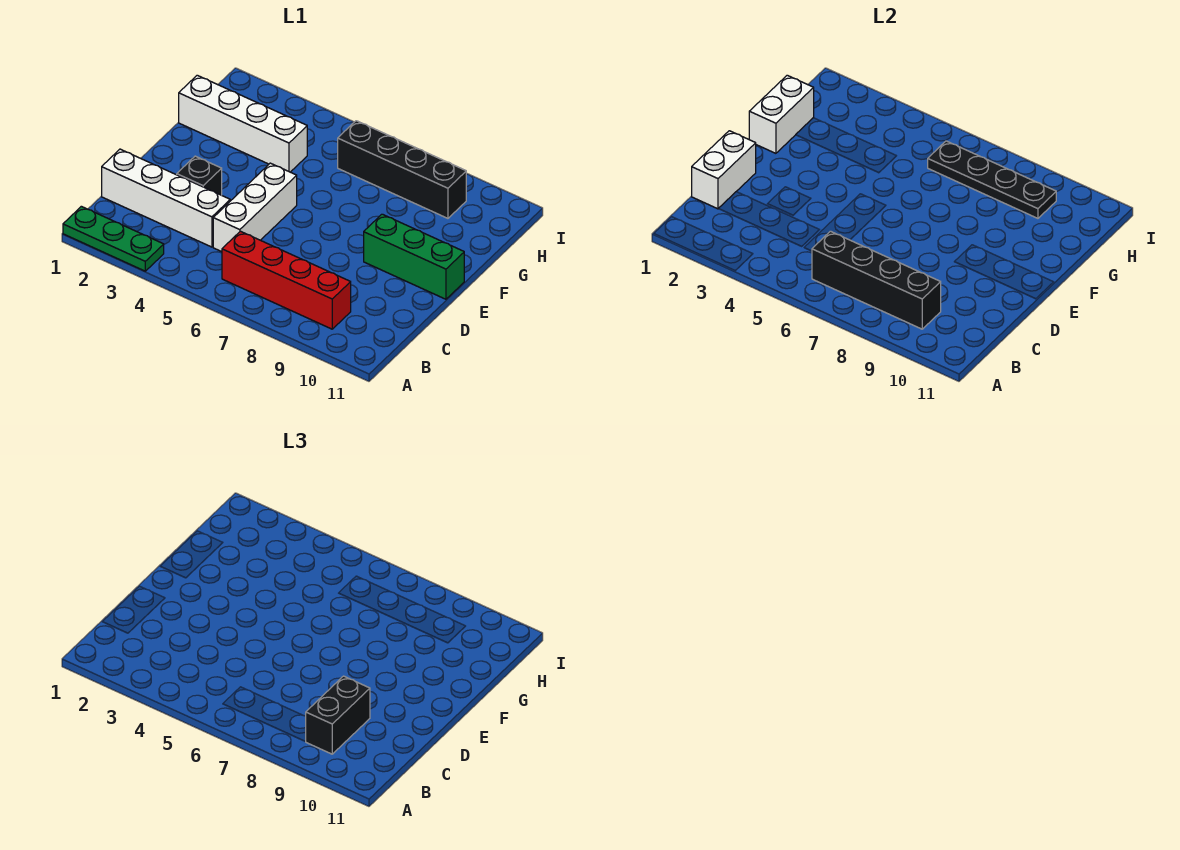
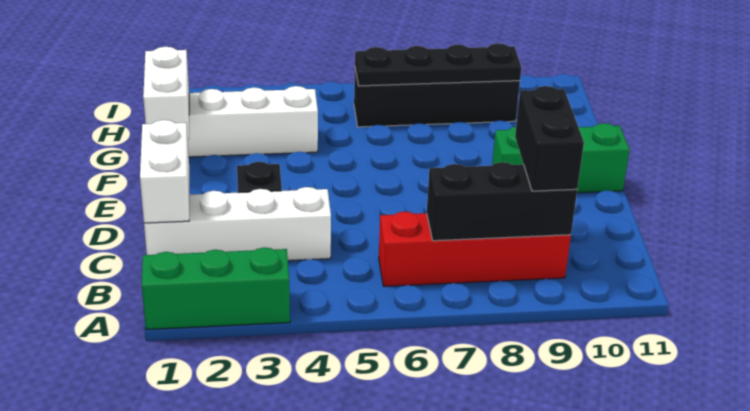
green plate A1:A3 level 1 -> green brick A1:A3 level 1
black brick B6:B9 level 2 -> black brick B7:B9 level 2
white brick C5:E5 level 1 -> none

